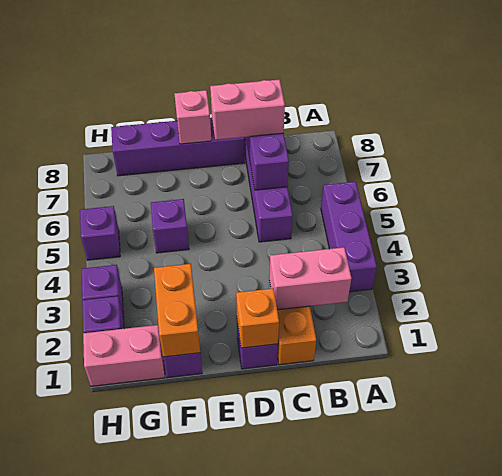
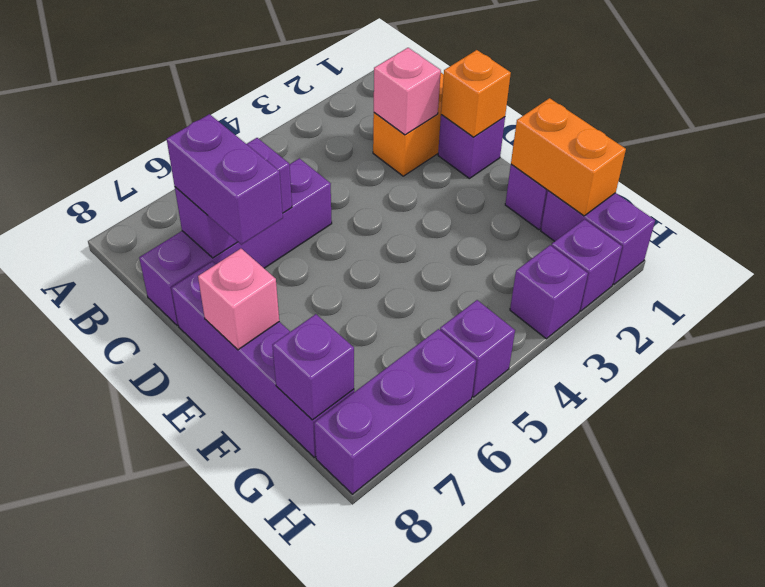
purple brick A3:A5 level 1 -> purple brick H6:H8 level 1
pink brick B2:C2 level 2 -> pink brick C2 level 2
pink brick C7:D7 level 3 -> purple brick C7:D7 level 3
orange brick F1:F2 level 2 -> orange brick F1:G1 level 2
purple brick F5 level 1 -> purple brick G8 level 2
pink brick G1:H1 level 1 -> purple brick G1:H1 level 1

